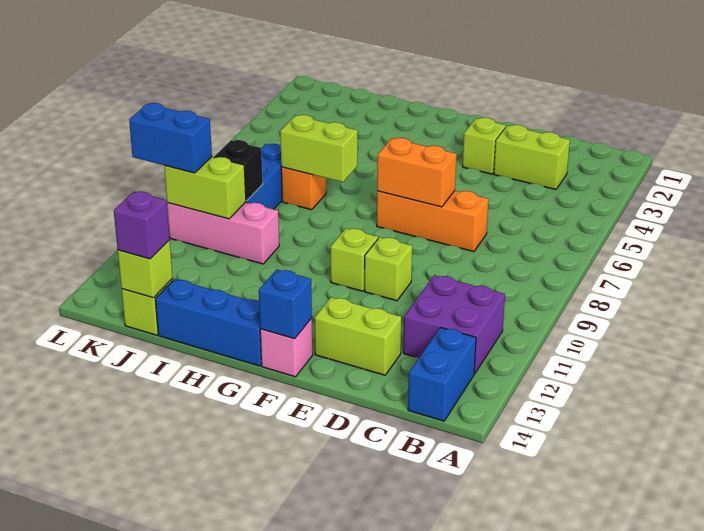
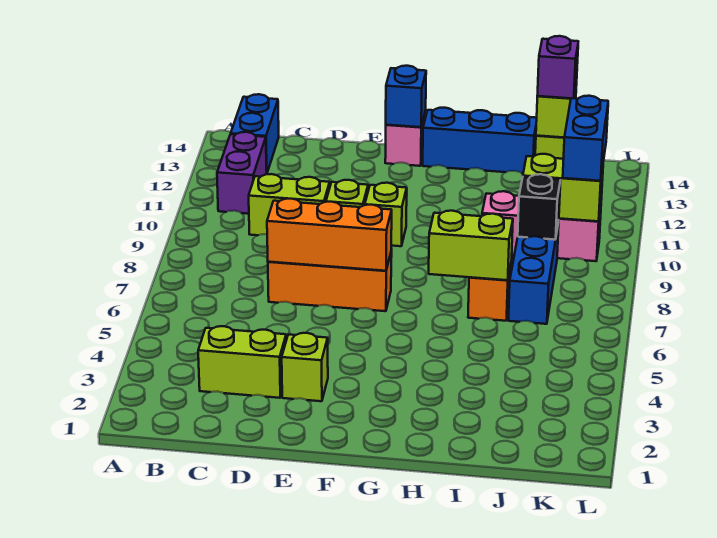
purple brick B11:C12 level 1 -> purple brick B11:B12 level 1
lime brick D13:E13 level 1 -> lime brick C10:D10 level 1
orange brick E7:F7 level 2 -> orange brick D7:F7 level 2
blue brick K10:L10 level 3 -> blue brick K10:K11 level 3

